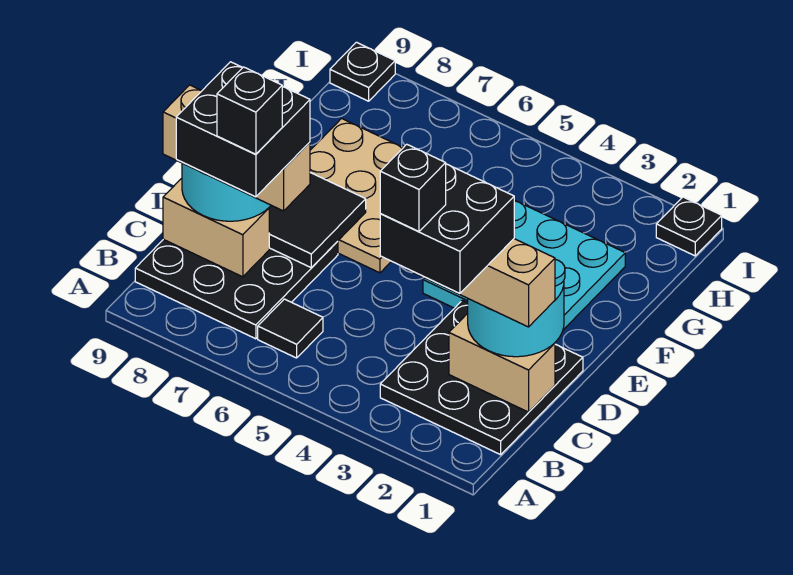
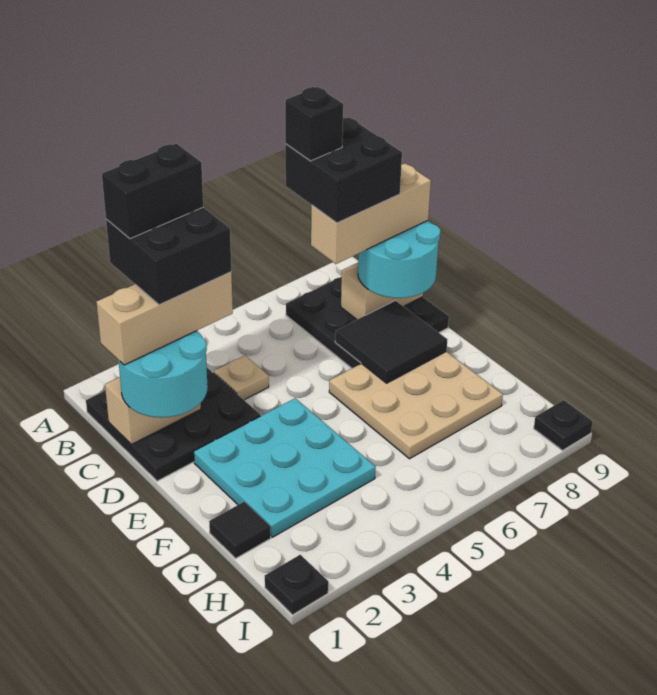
black brick B3 level 6 -> black brick B2:B3 level 6
black tile B6 level 1 -> black tile G1 level 1
none -> tan plate C4 level 1

